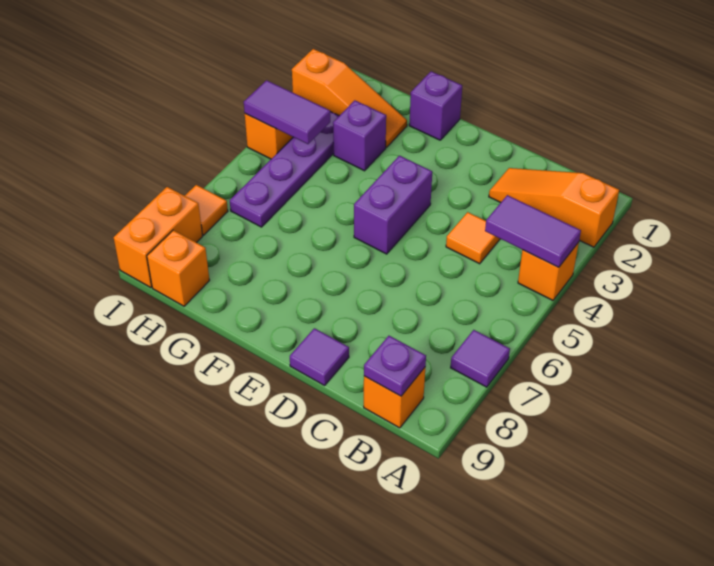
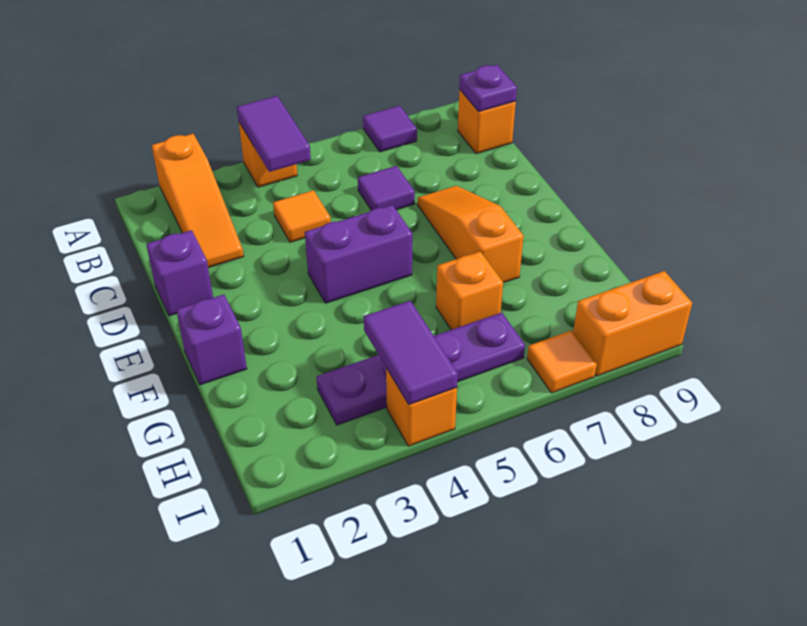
purple tile D9 level 1 -> purple tile C6 level 1
orange slope G2:I2 level 1 top I -> orange slope D7:F7 level 1 top F
purple brick G3 level 1 -> purple brick D1 level 1
orange brick H9 level 1 -> orange brick G6 level 1

